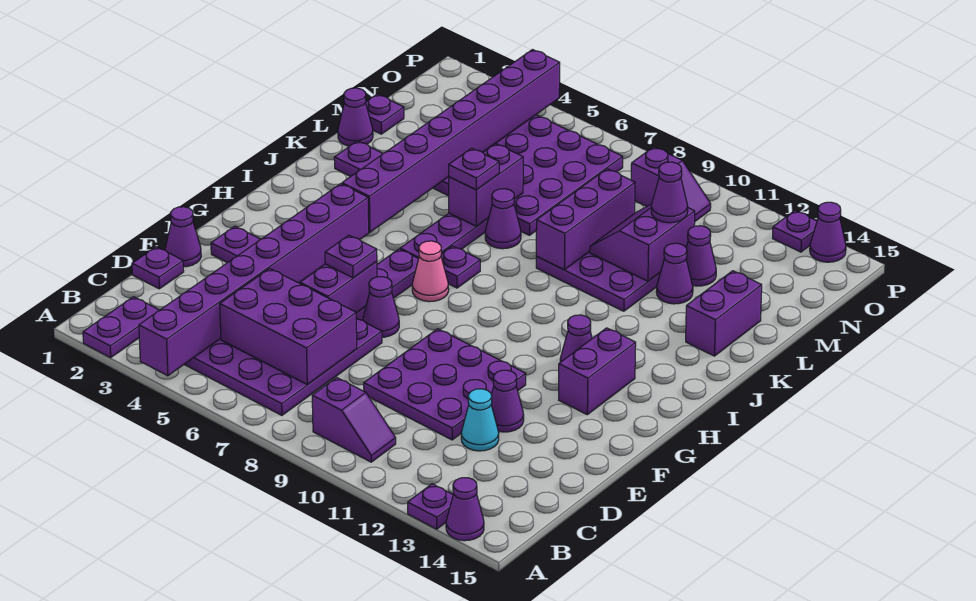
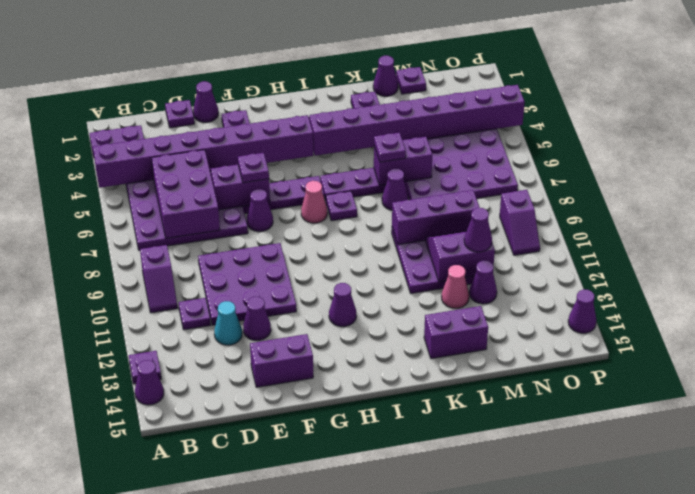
purple brick G13:H13 level 1 -> purple brick E14:F14 level 1
purple cone L12 level 1 -> pink cone L12 level 1
purple plate P13 level 1 -> purple plate C11 level 1

